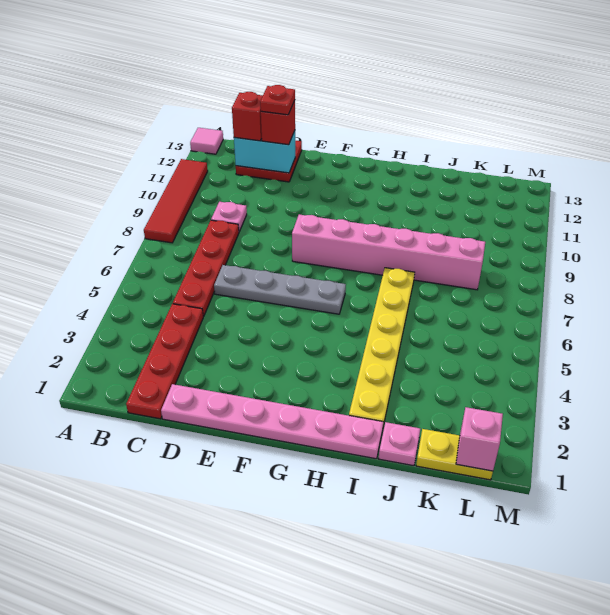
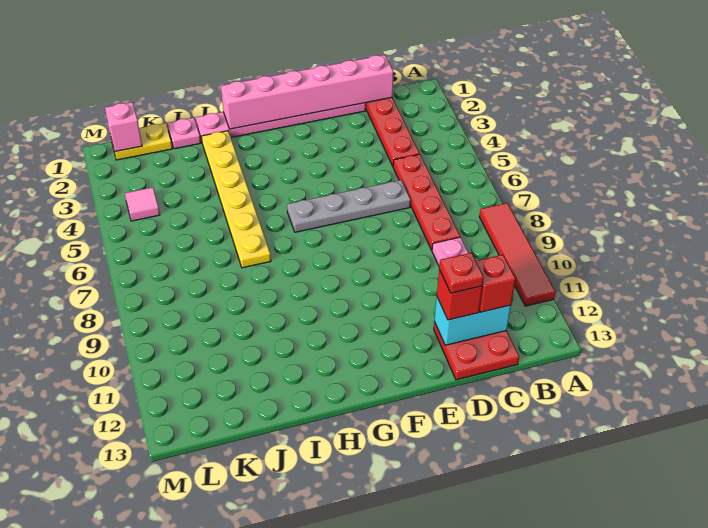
pink tile A13 level 1 -> pink tile L4 level 1
pink brick F8:K8 level 1 -> pink brick C1:H1 level 2

